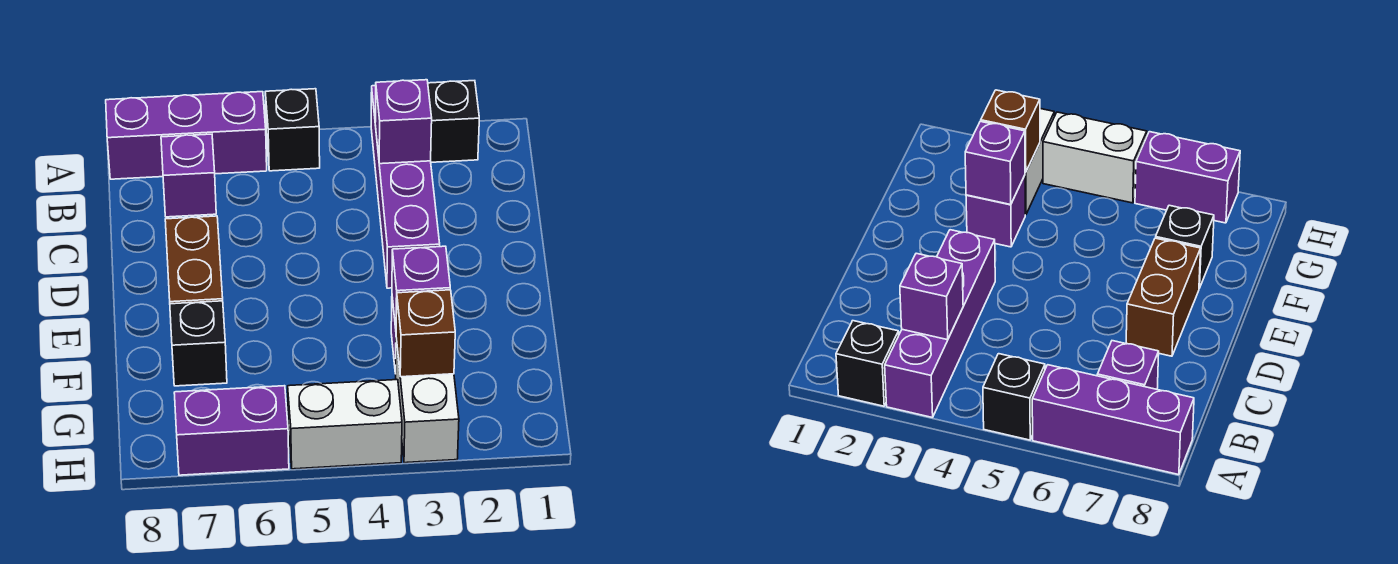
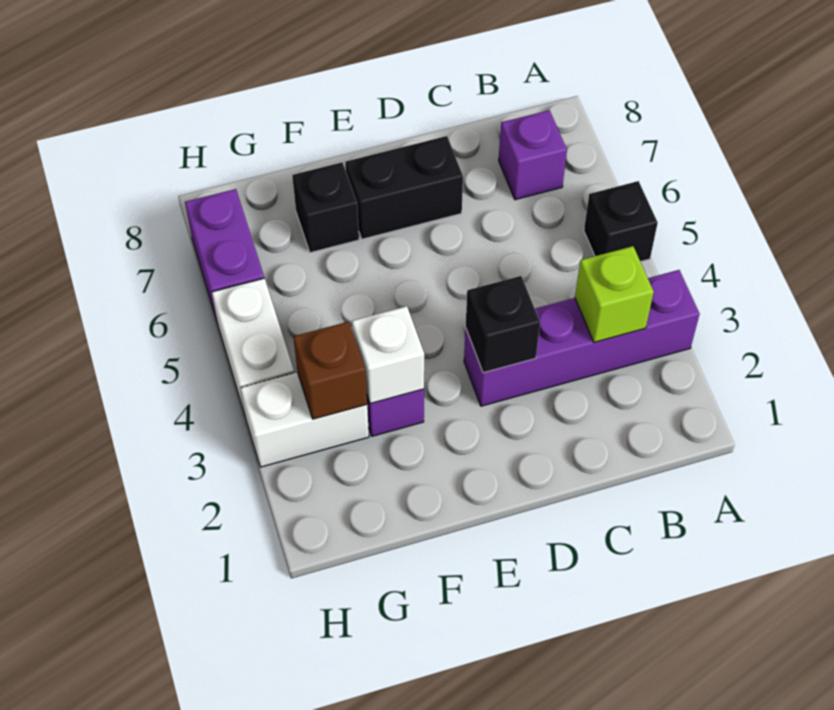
black brick A2 level 1 -> black brick D3 level 2
purple brick A6:A8 level 1 -> none
purple brick B3 level 2 -> lime brick B3 level 2
brown brick D7:E7 level 1 -> black brick D7:E7 level 1
purple brick F3 level 2 -> white brick F3 level 2

